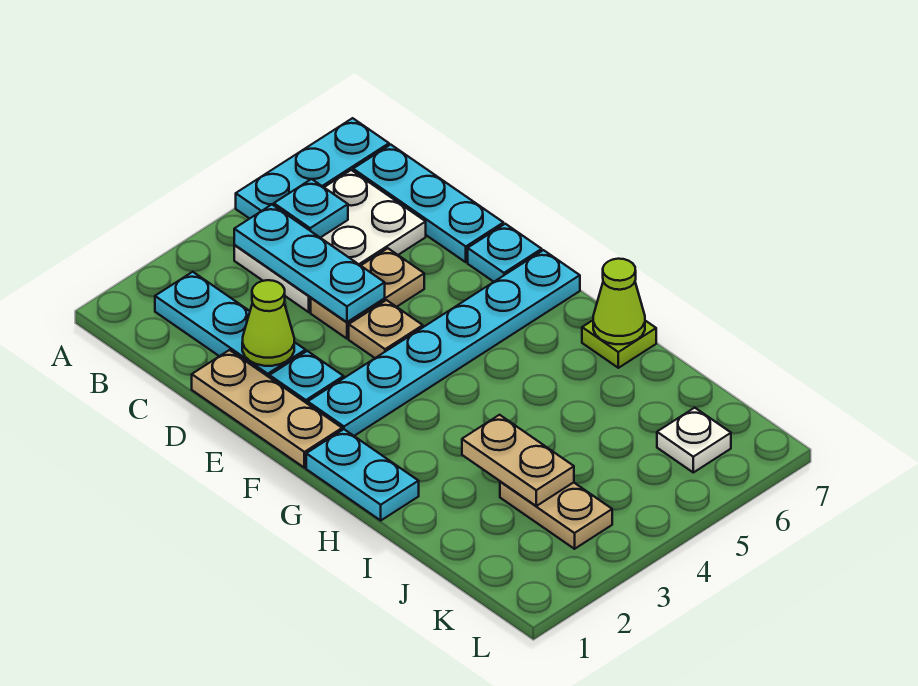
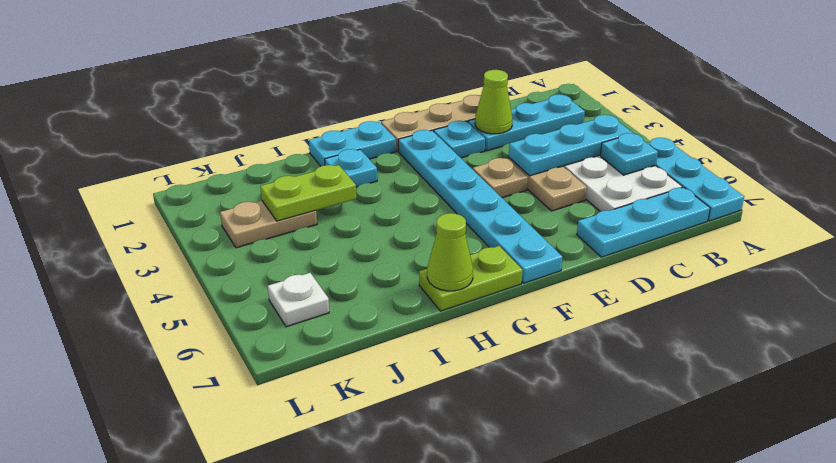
cyan plate E7 level 1 -> cyan plate H2 level 1
lime plate H7 level 1 -> lime plate G7:H7 level 1
tan plate I3:J3 level 2 -> lime plate I3:J3 level 2

